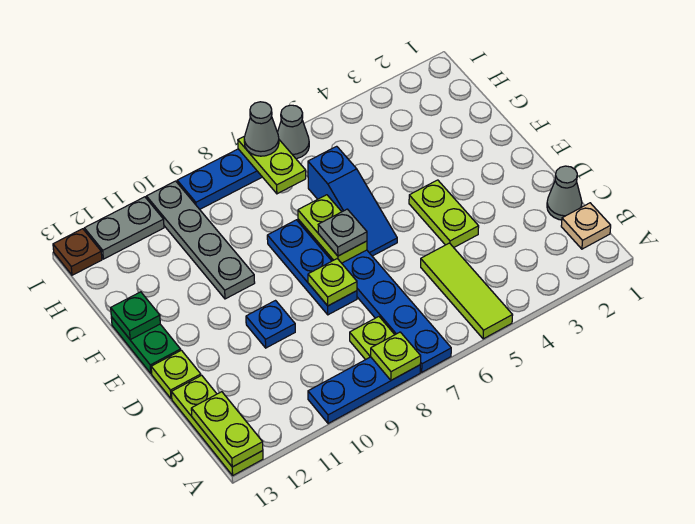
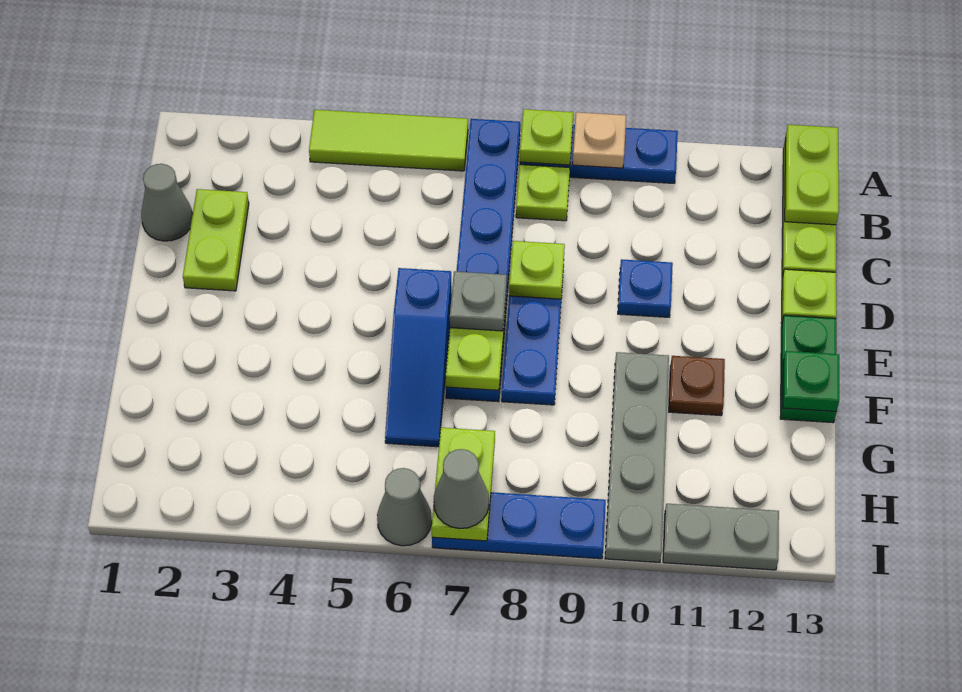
lime tile A5:C5 level 1 -> lime tile A4:A6 level 1
tan plate B1 level 1 -> tan plate A9 level 2
lime plate D4:E4 level 1 -> lime plate C2:D2 level 1
blue slope E6:G6 level 1 top G -> blue slope E6:G6 level 1 top E
brown plate I13 level 1 -> brown plate F11 level 1

